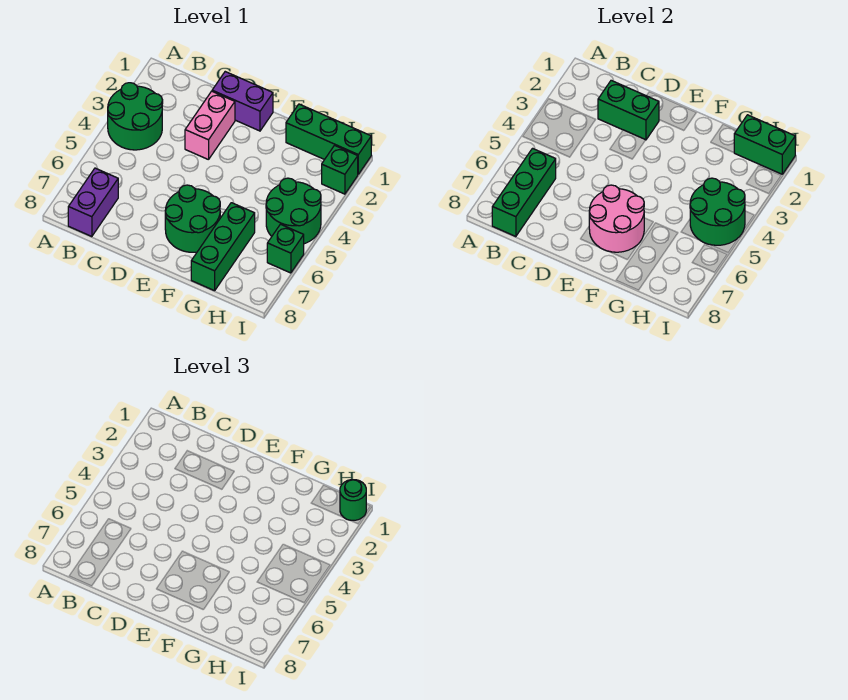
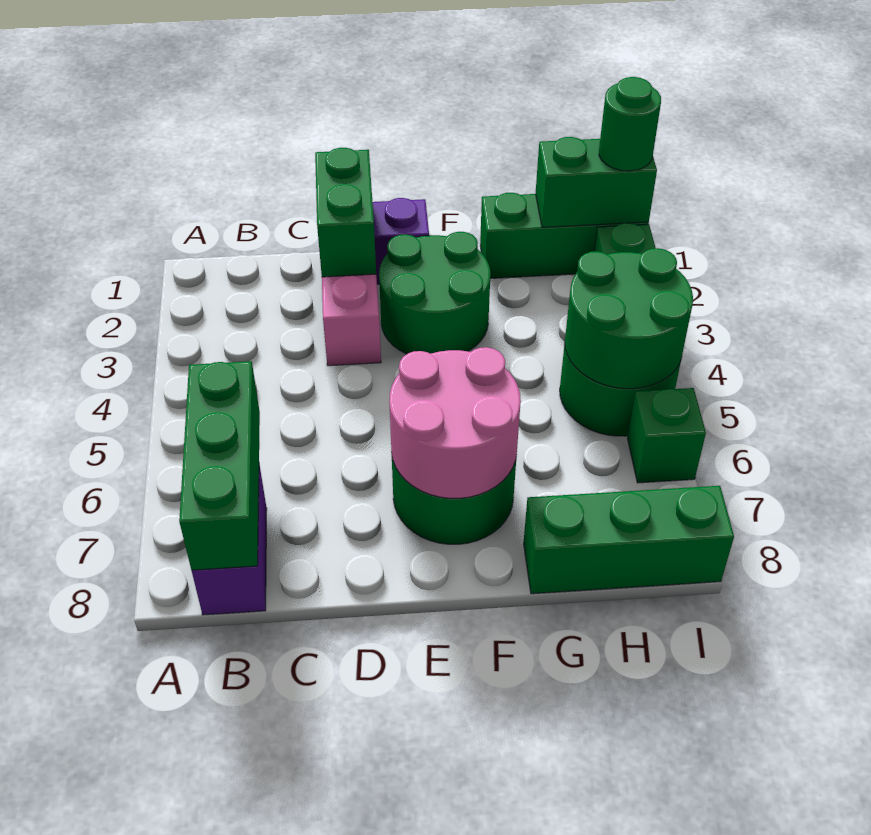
green round brick A3:B4 level 1 -> green round brick E2:F3 level 1
green brick C2:D2 level 2 -> green brick D1:D2 level 2
green brick G6:G8 level 1 -> green brick G8:I8 level 1

